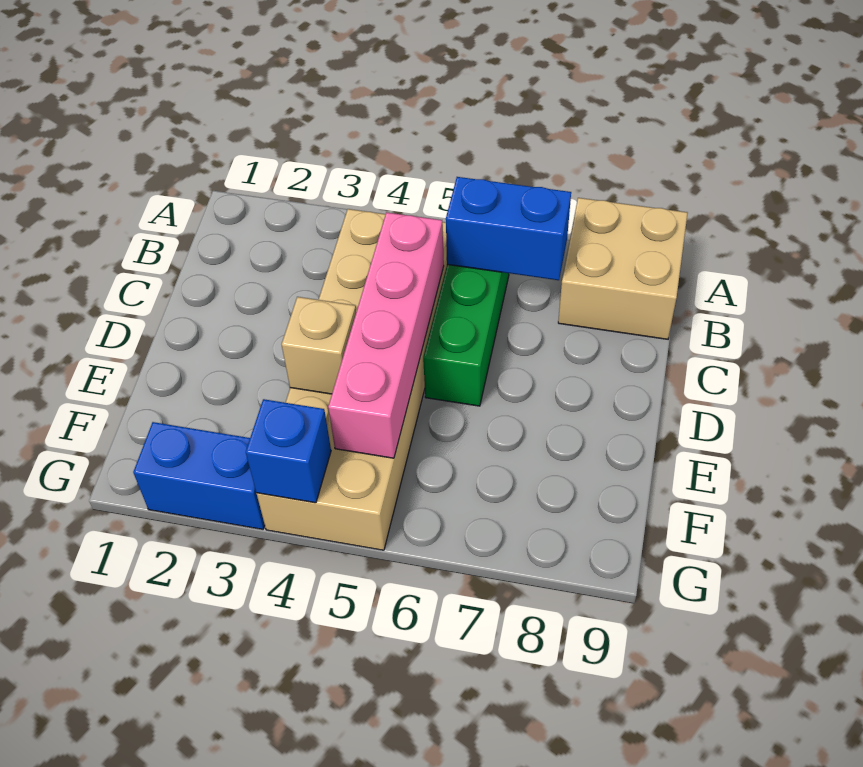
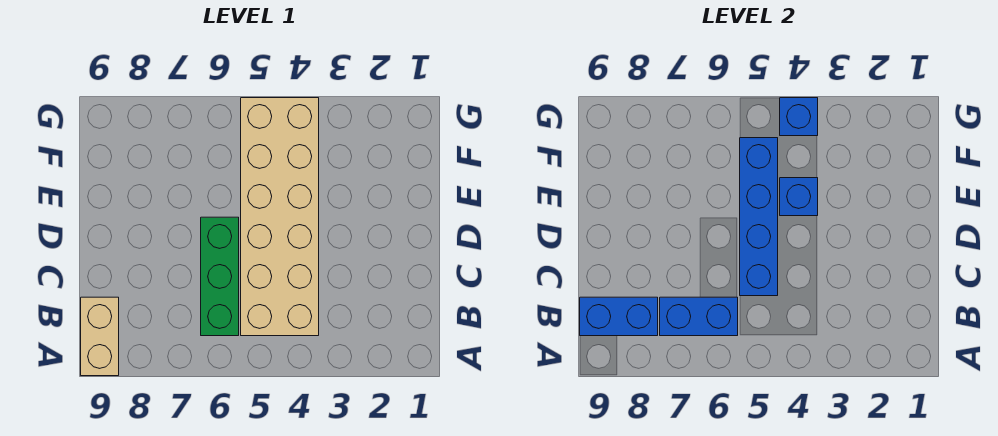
tan brick A8:B9 level 1 -> tan brick A9:B9 level 1
pink brick C5:F5 level 2 -> blue brick C5:F5 level 2
tan brick E4 level 2 -> blue brick E4 level 2
blue brick G2:G3 level 1 -> blue brick B8:B9 level 2

